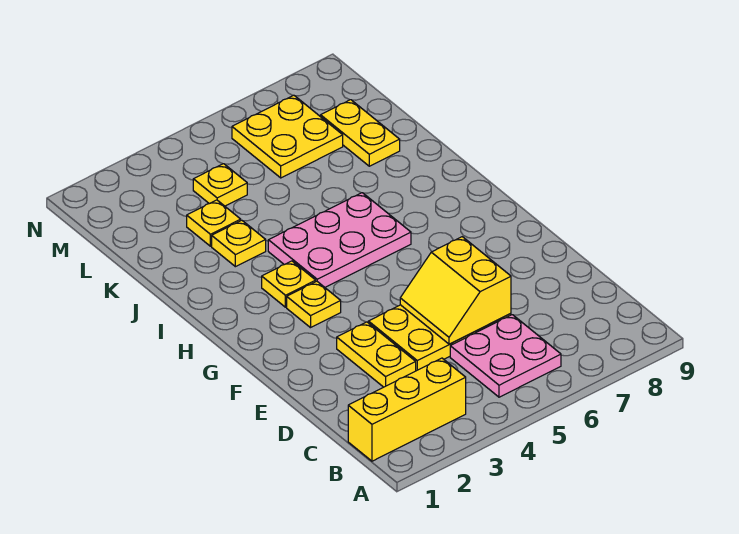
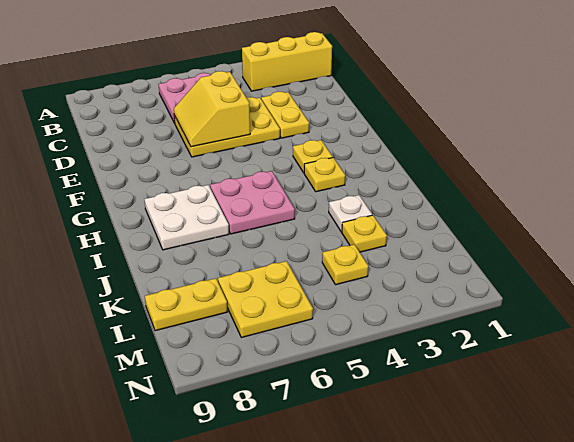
yellow slope D5:E6 level 2 top 6 -> yellow slope D5:E6 level 2 top 5
pink plate H4:I6 level 1 -> pink plate H5:I6 level 1
none -> white plate H7:I8 level 1
yellow plate J3 level 1 -> white plate J3 level 1
yellow plate K8:L8 level 1 -> yellow plate L8:L9 level 1

